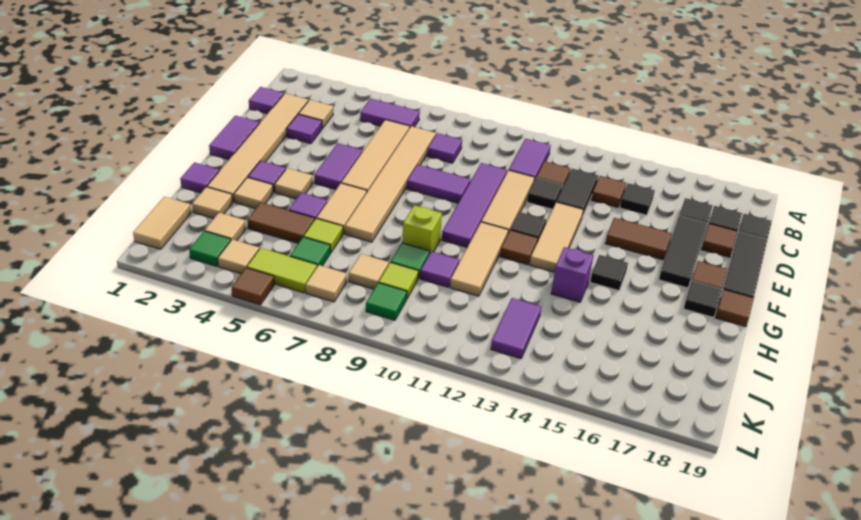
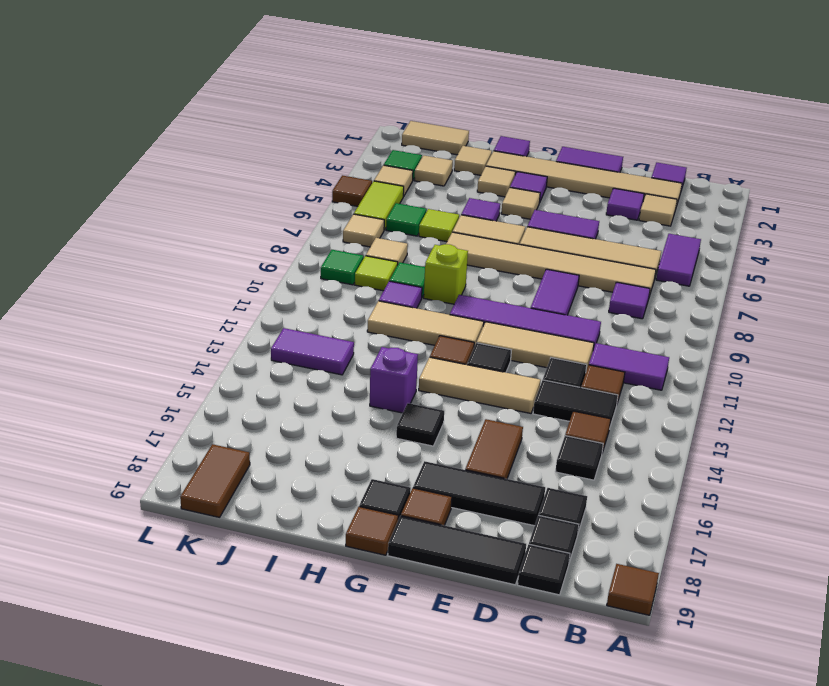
brown tile D18 level 1 -> brown tile A19 level 1
brown tile I4:I5 level 1 -> brown tile K18:K19 level 1

